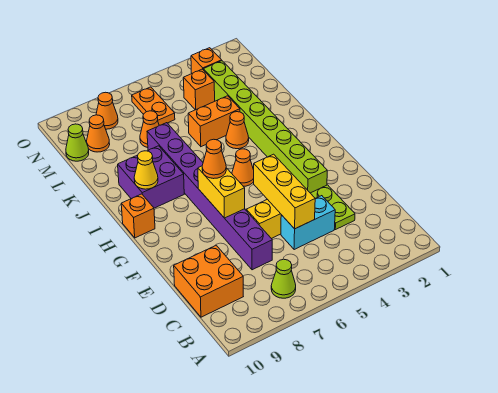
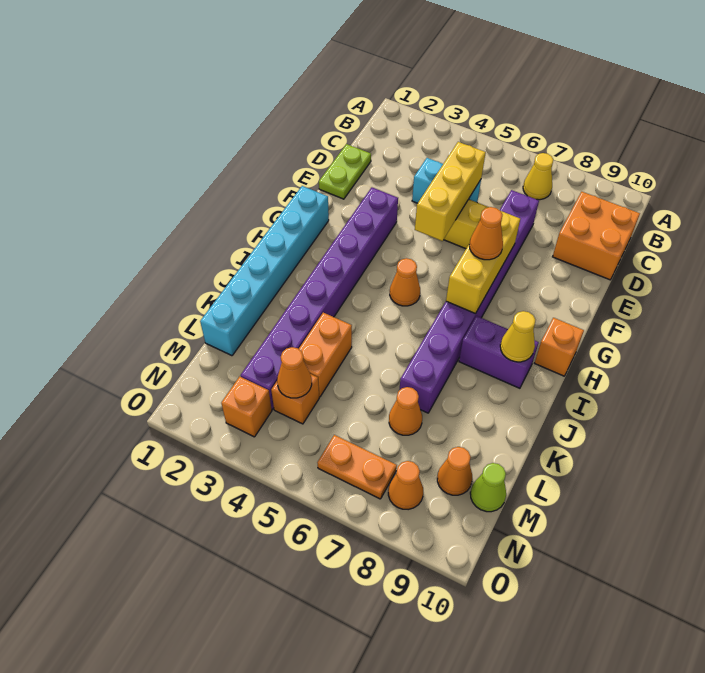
lime cone B7 level 1 -> yellow cone B7 level 1
lime plate D3:E3 level 1 -> lime plate D1:E1 level 1
lime brick F3:M3 level 1 -> purple brick F3:M3 level 1
yellow brick F7:G7 level 2 -> yellow brick F7:H7 level 2
none -> cyan brick G1:L1 level 1
purple brick I8:J9 level 1 -> purple brick I8:I9 level 1
orange cone J4 level 1 -> orange cone M4 level 2
orange brick K4:K5 level 1 -> orange brick K4:L4 level 1
orange plate M6:N6 level 1 -> orange plate N6:N7 level 1

